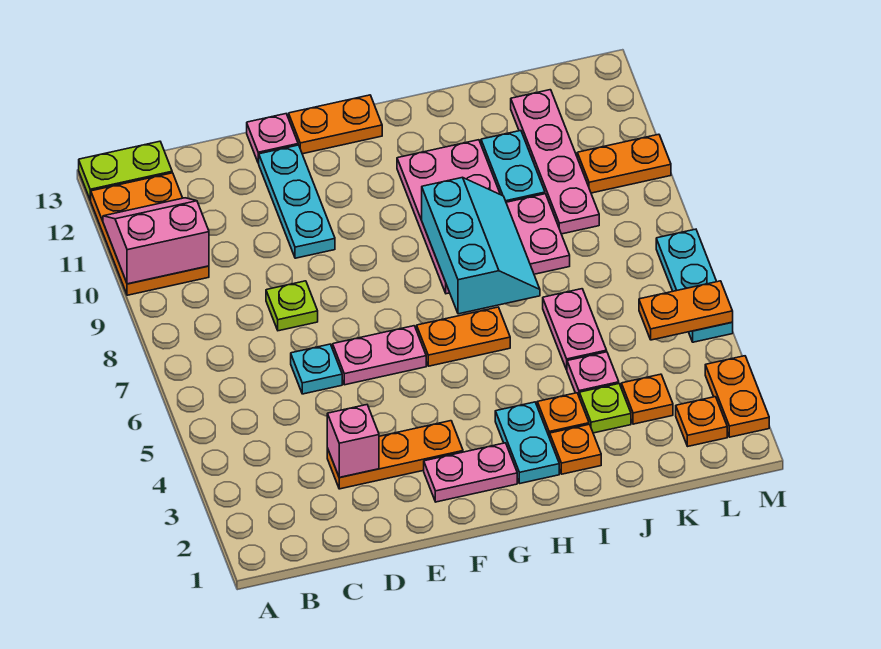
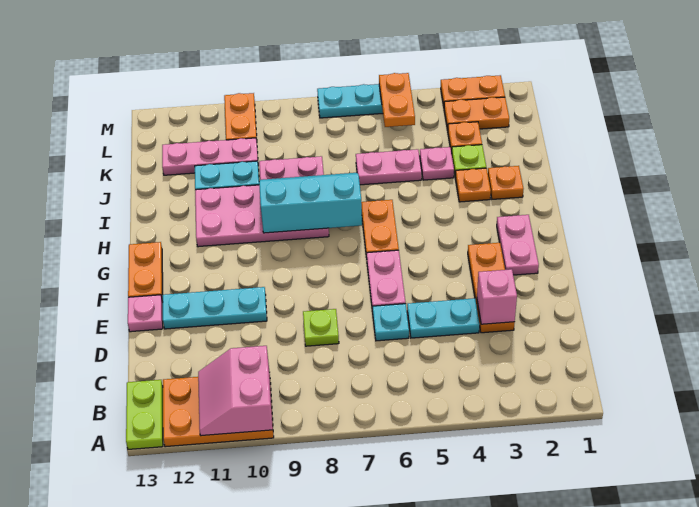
cyan plate H2:H3 level 1 -> cyan plate D4:D5 level 1
pink plate K9:K12 level 1 -> pink plate K10:K12 level 1
orange plate L2 level 1 -> orange plate L2:L3 level 1

